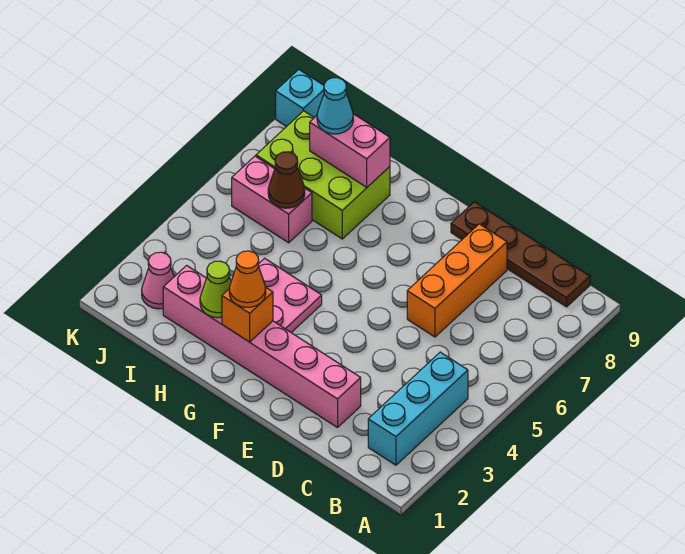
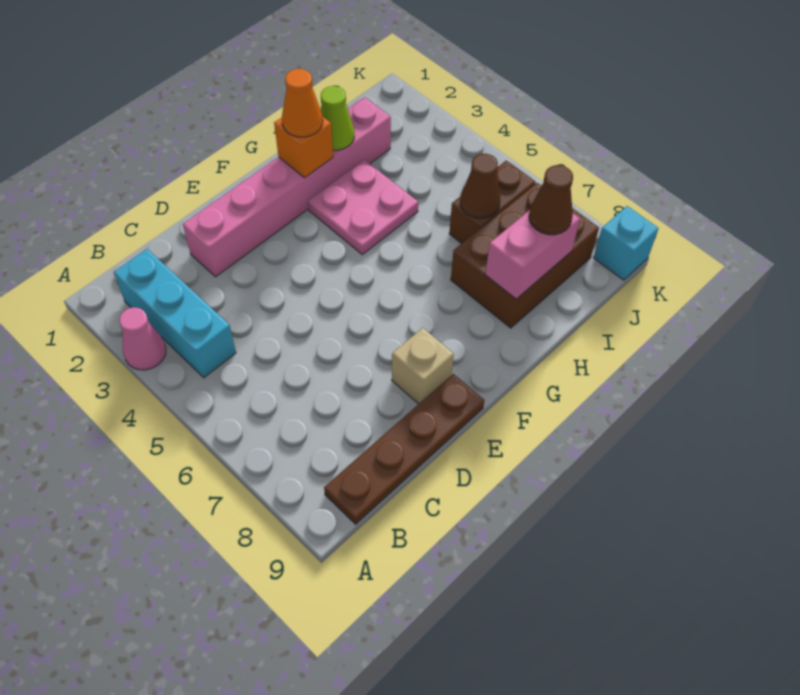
orange brick D6:D8 level 1 -> none
none -> tan brick E8 level 1
lime brick H7:J8 level 1 -> brown brick H7:J8 level 1
pink brick I6:J6 level 1 -> brown brick I6:J6 level 1
cyan cone I8 level 3 -> brown cone I8 level 3
pink cone J2 level 1 -> pink cone A3 level 1

